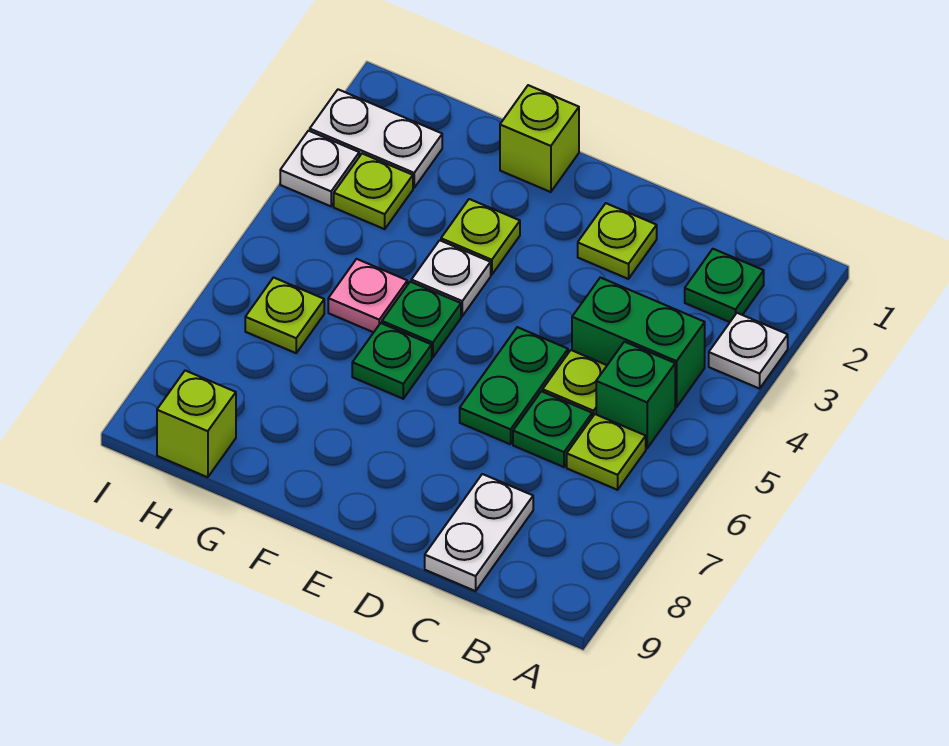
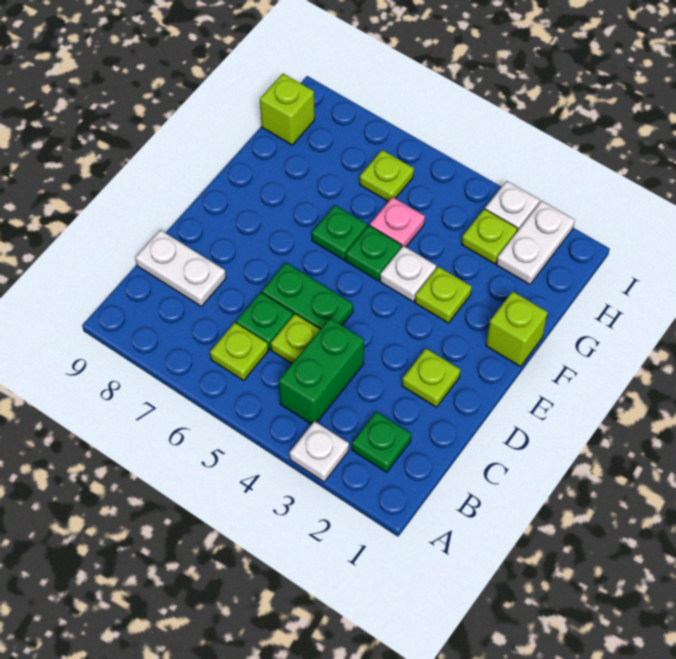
green brick B5 level 1 -> none

